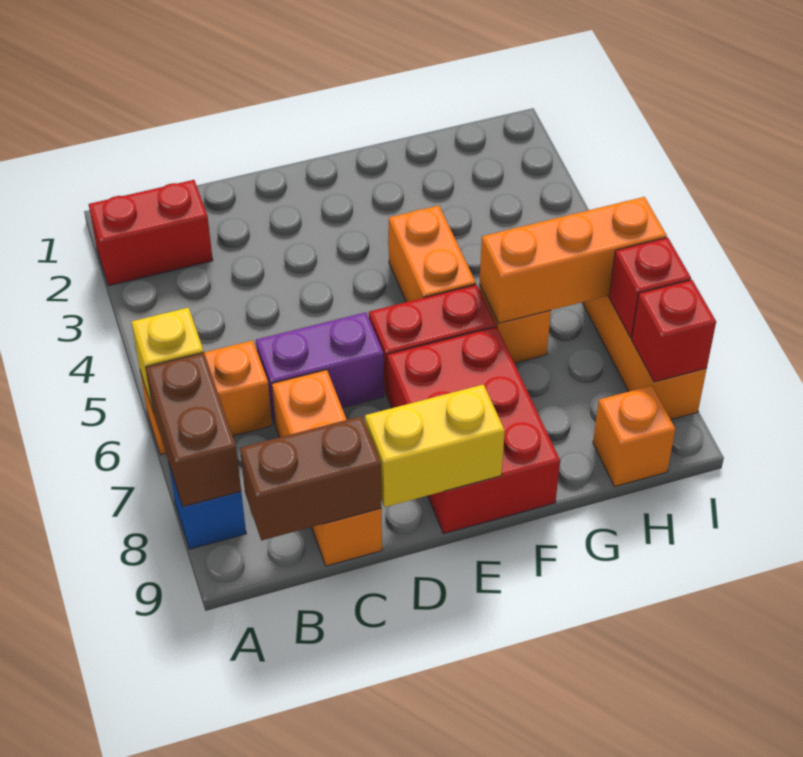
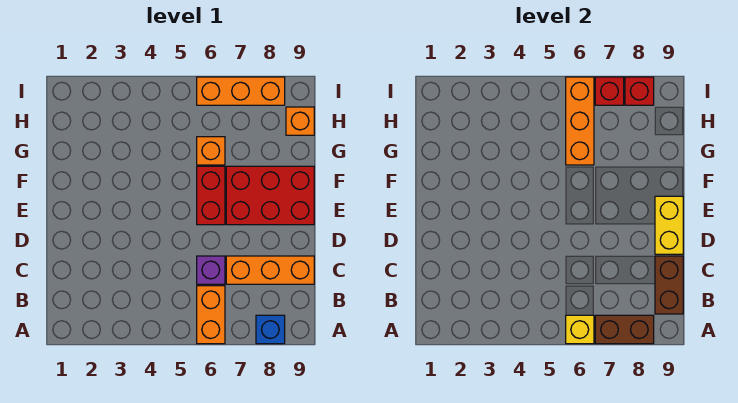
red brick A2:B2 level 1 -> none
purple brick C6:D6 level 1 -> purple brick C6 level 1
orange brick F4:F5 level 1 -> none

